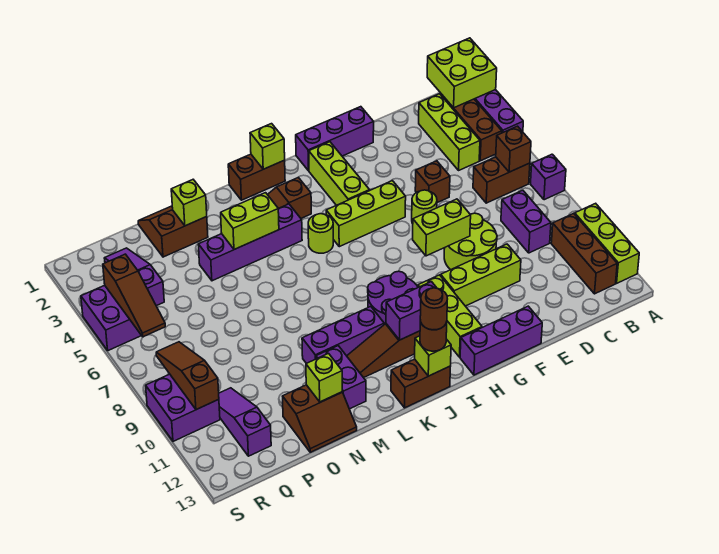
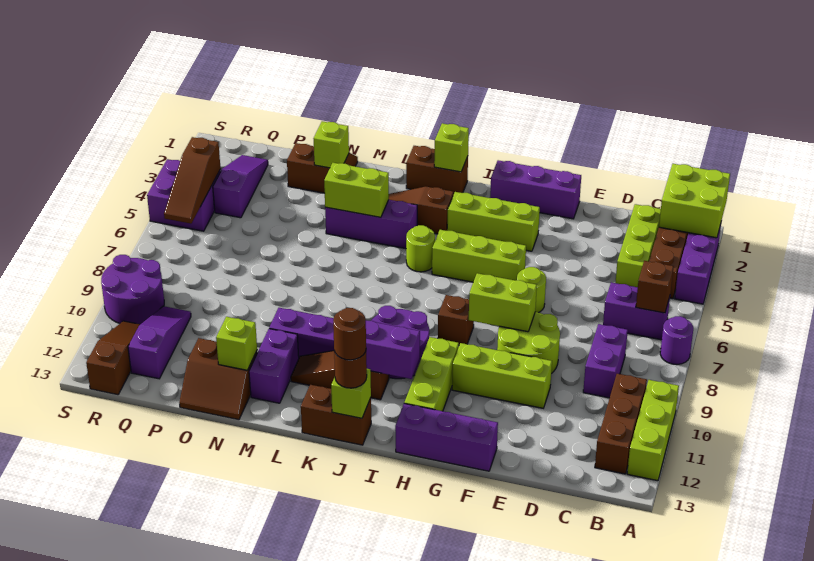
purple brick A7 level 1 -> purple round brick A7 level 1
brown brick B6:C6 level 1 -> purple brick B6:C6 level 1
brown brick E5 level 1 -> brown brick H8 level 1
lime brick H2:H4 level 1 -> lime brick G3:I3 level 1
purple brick K4:N4 level 1 -> purple brick K4:M4 level 1
brown slope R8:R10 level 2 top 10 -> brown slope R11:R13 level 1 top 13
purple brick R9:S10 level 1 -> purple round brick R9:S10 level 1

